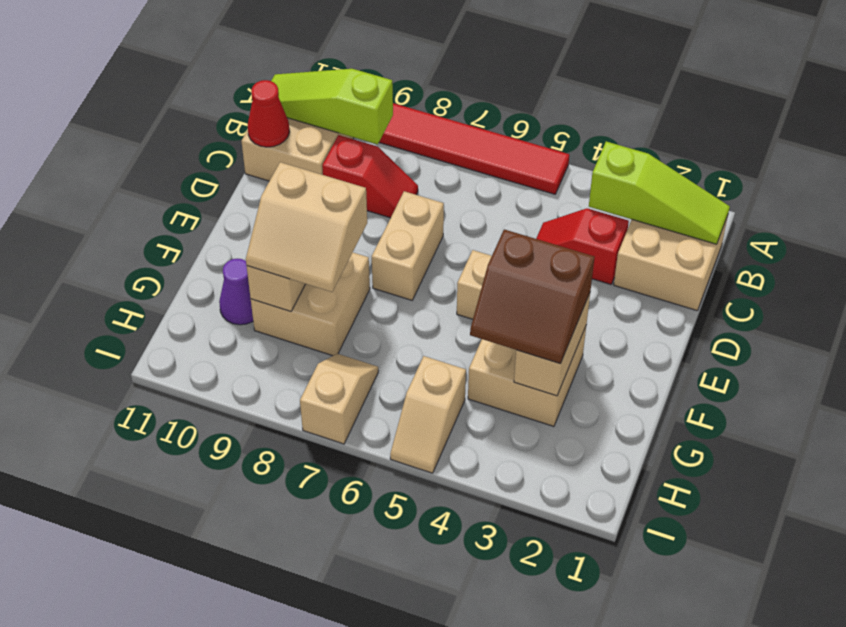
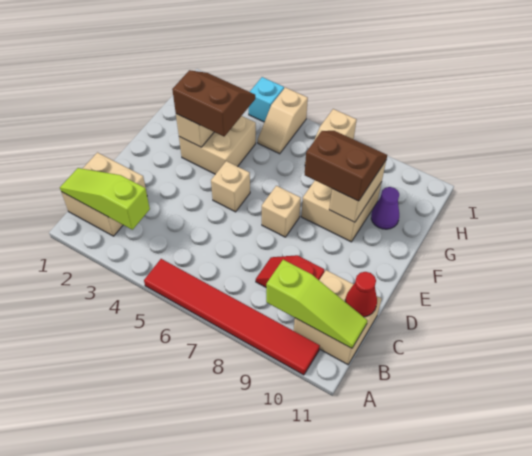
red slope C3:C4 level 1 top 3 -> none
tan brick D7:E7 level 1 -> tan brick E7 level 1
tan slope F8:G9 level 3 top F -> brown slope F8:G9 level 3 top F
tan slope H5:I5 level 1 top H -> tan slope H5:I5 level 1 top I
none -> cyan brick I4 level 1

